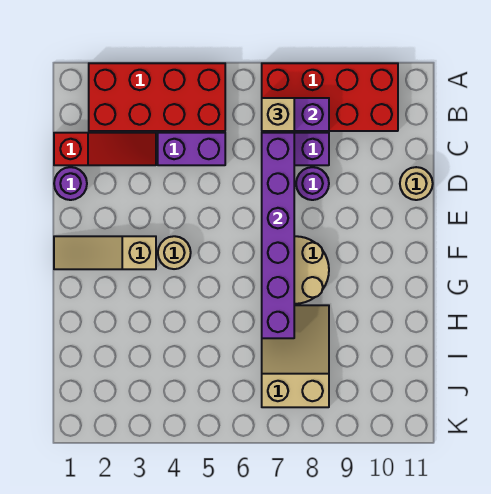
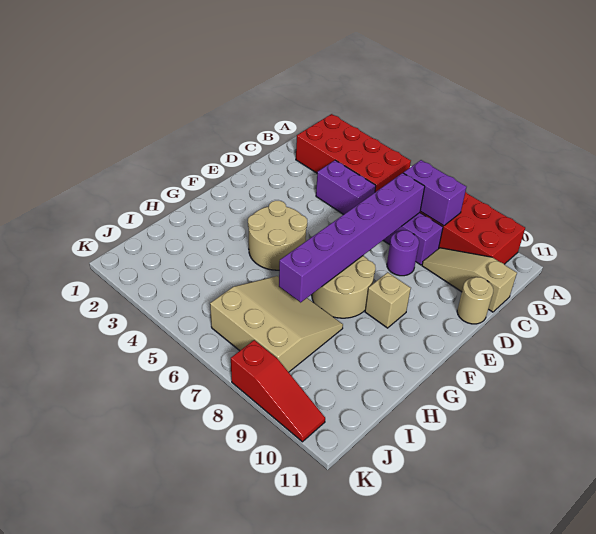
tan brick B7 level 3 -> tan brick F9 level 1
red slope C1:C3 level 1 top 1 -> red slope K8:K10 level 1 top 8
purple round brick D1 level 1 -> none
tan slope F1:F3 level 1 top 3 -> tan slope C9:C11 level 1 top 11
tan round brick F4 level 1 -> tan round brick F4:G5 level 1
tan slope H7:J8 level 1 top J -> tan slope H6:J8 level 1 top J

